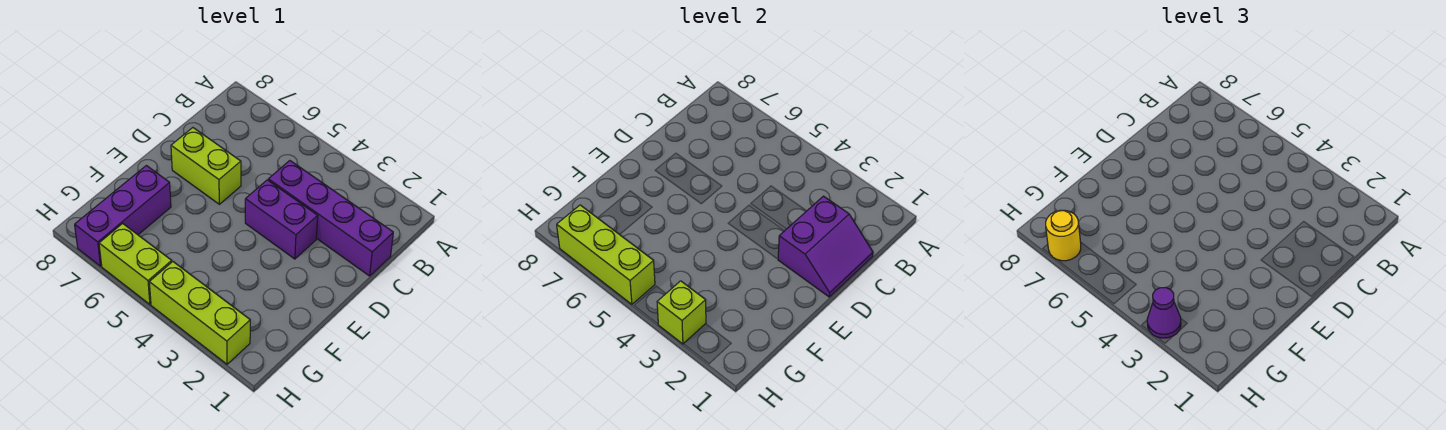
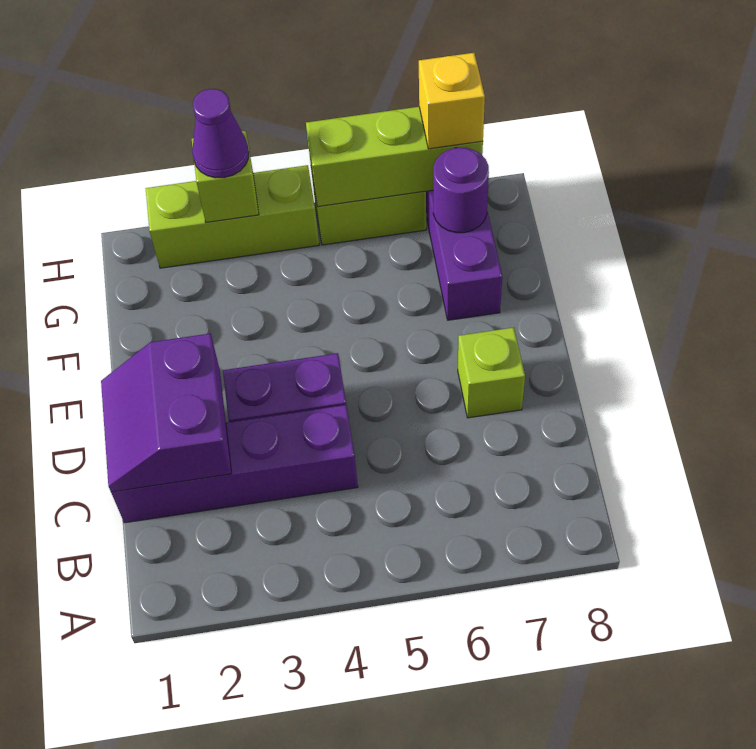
lime brick D6:D7 level 1 -> lime brick D7 level 1
none -> purple round brick G7 level 2
yellow round brick H7 level 3 -> yellow brick H7 level 3

